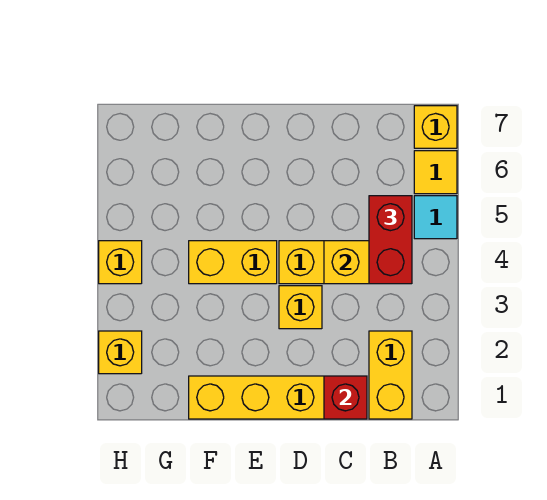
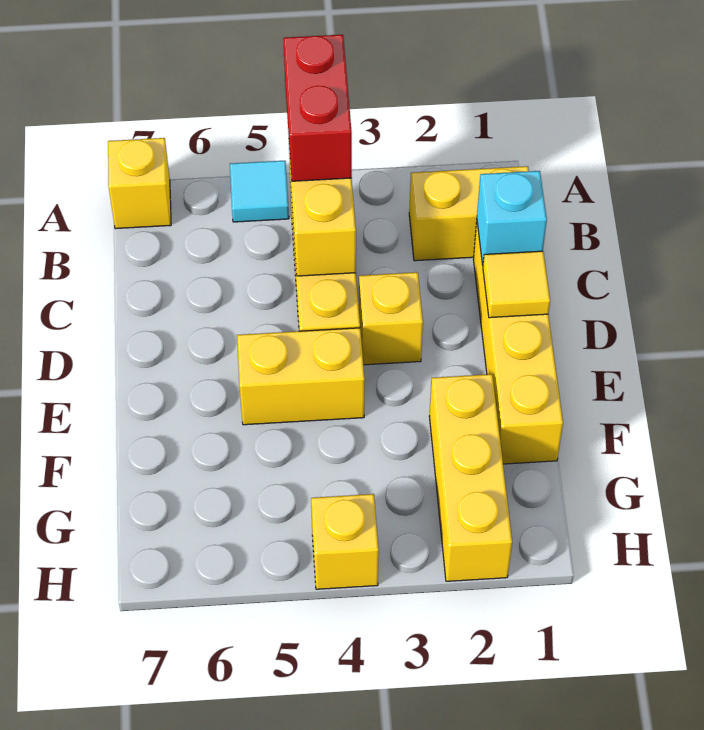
yellow tile A6 level 1 -> yellow tile D1 level 2
red brick B4:B5 level 3 -> red brick A4:B4 level 3
red brick C1 level 2 -> cyan brick C1 level 2
yellow brick E4:F4 level 1 -> yellow brick E4:E5 level 1
yellow brick H2 level 1 -> yellow brick F2:H2 level 1

